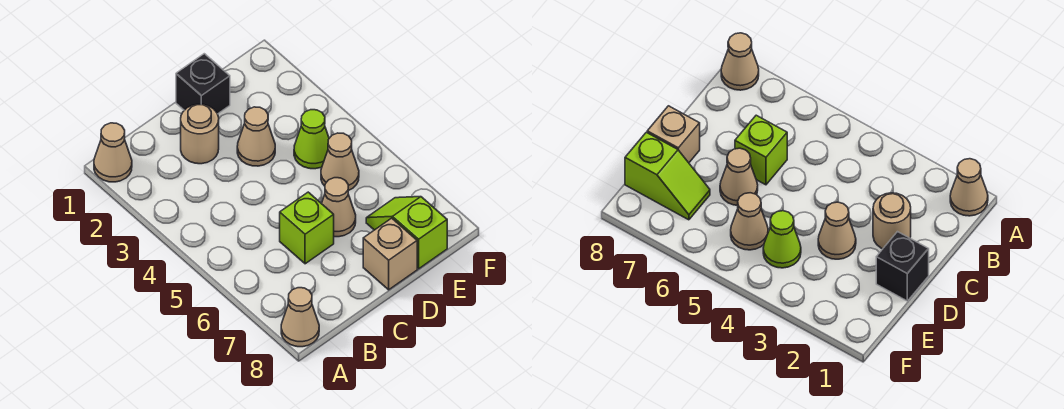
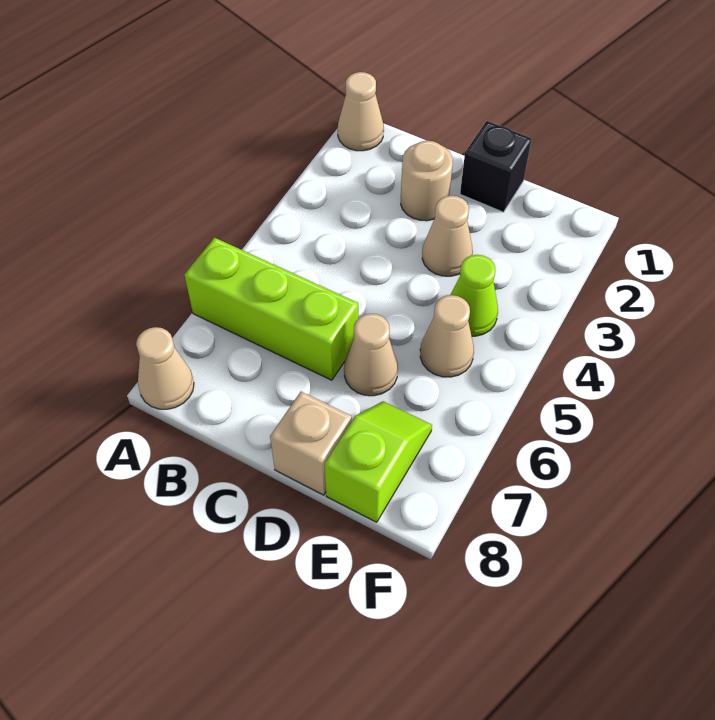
lime brick C6 level 1 -> lime brick A6:C6 level 1

